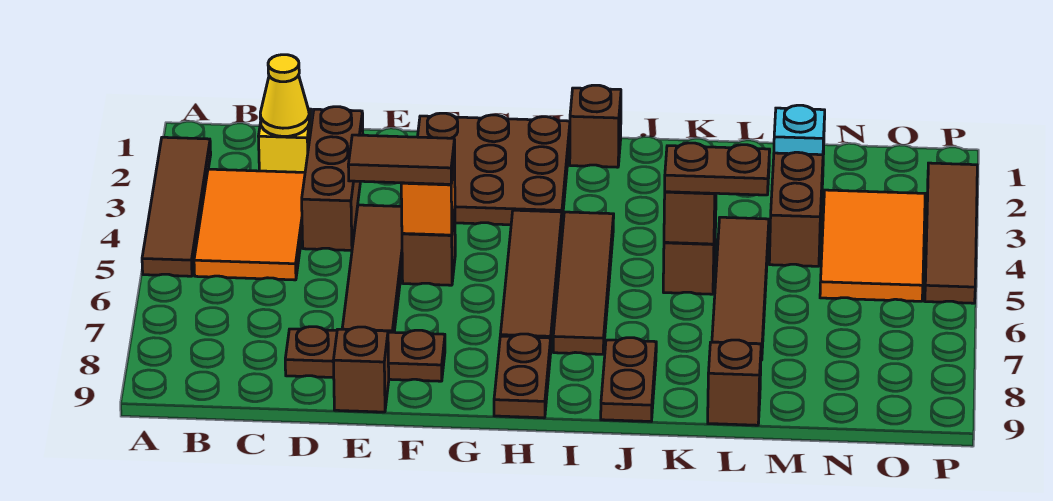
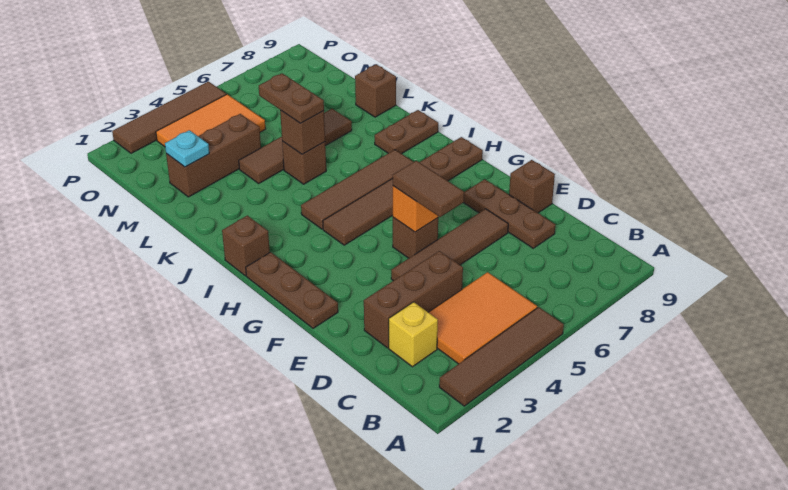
yellow cone C2 level 2 -> none
brown plate F1:H3 level 1 -> brown plate F1:H1 level 1

